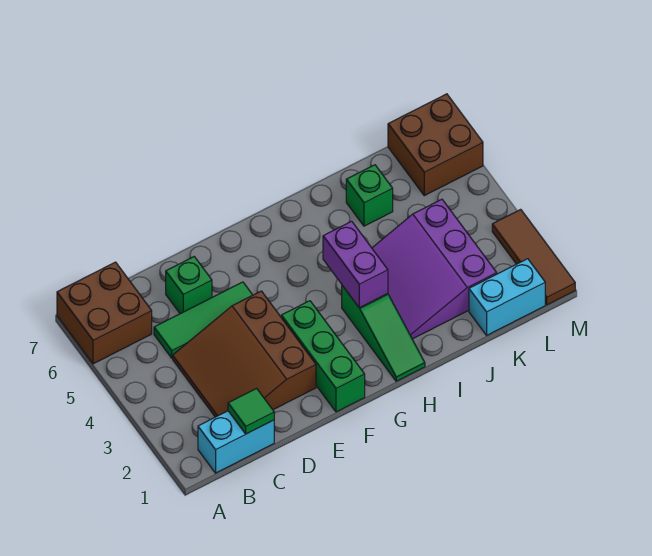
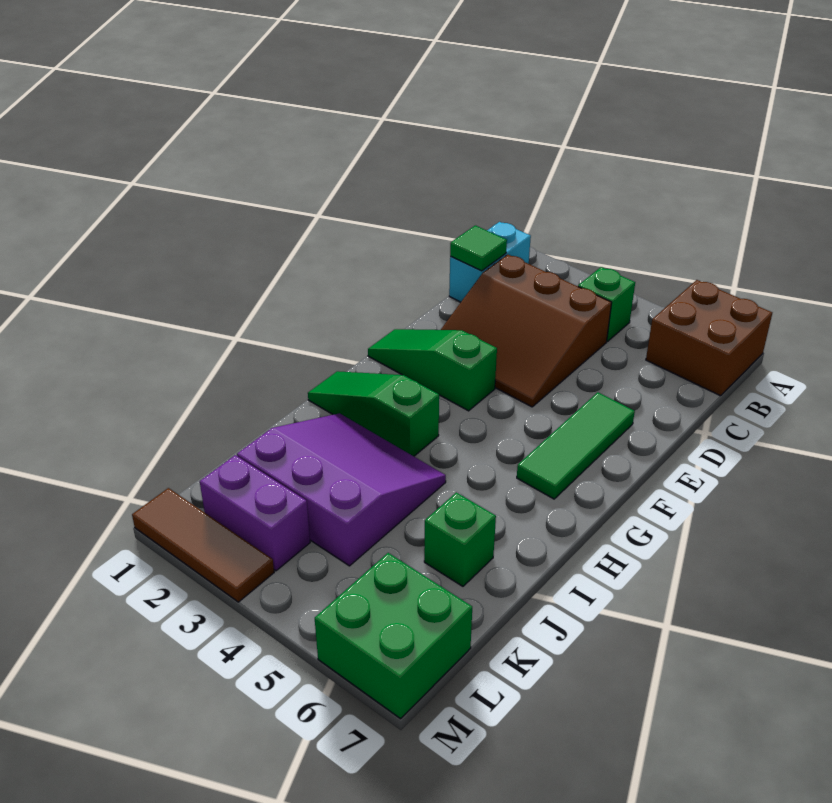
brown slope C2:E4 level 1 top E -> brown slope C2:E4 level 1 top C
green tile C5:E5 level 1 -> green tile E6:G6 level 1
green brick D6 level 1 -> green brick B4 level 1
green brick F1:F3 level 1 -> green slope F1:F3 level 1 top 3
purple brick H3:H4 level 2 -> purple brick L2:L3 level 1
cyan brick K1:L1 level 1 -> none
brown brick L6:M7 level 1 -> green brick L6:M7 level 1

